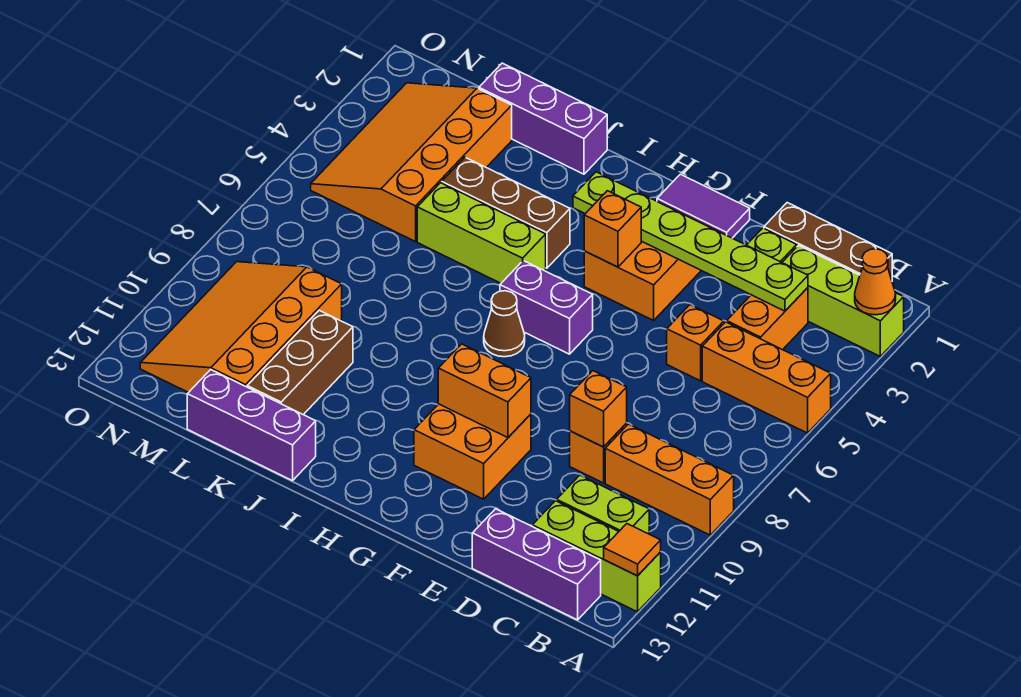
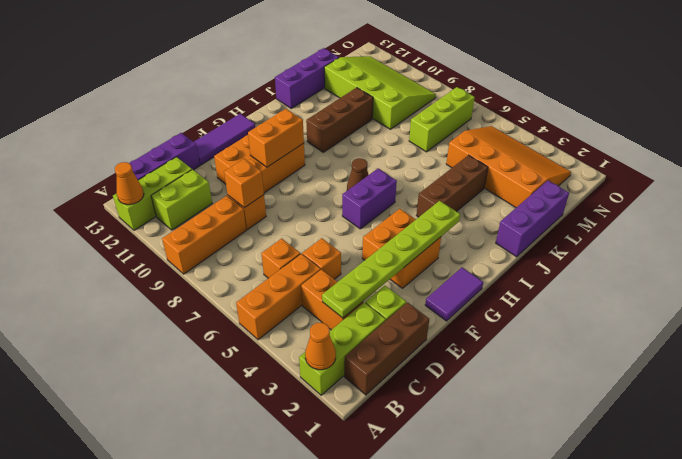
orange tile A12 level 2 -> orange cone A12 level 2
none -> purple tile E13:G13 level 1
orange brick F10:G11 level 1 -> orange brick E10:G11 level 1
orange brick G4 level 2 -> orange brick C6 level 1
lime brick I5:K5 level 1 -> lime brick L7:N7 level 1
brown brick K10:K12 level 1 -> brown brick I10:K10 level 1
orange slope L9:N12 level 1 top L -> lime slope L9:N12 level 1 top L

